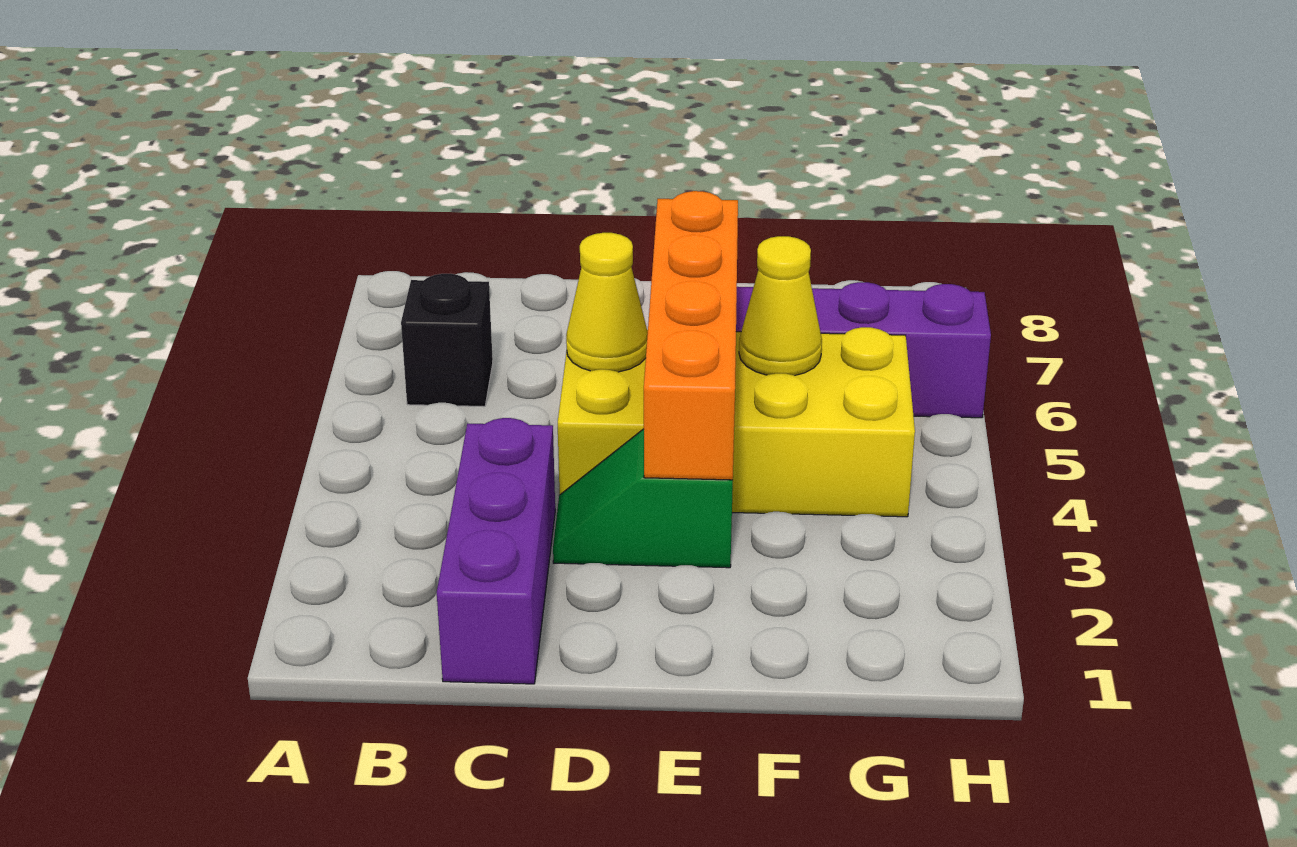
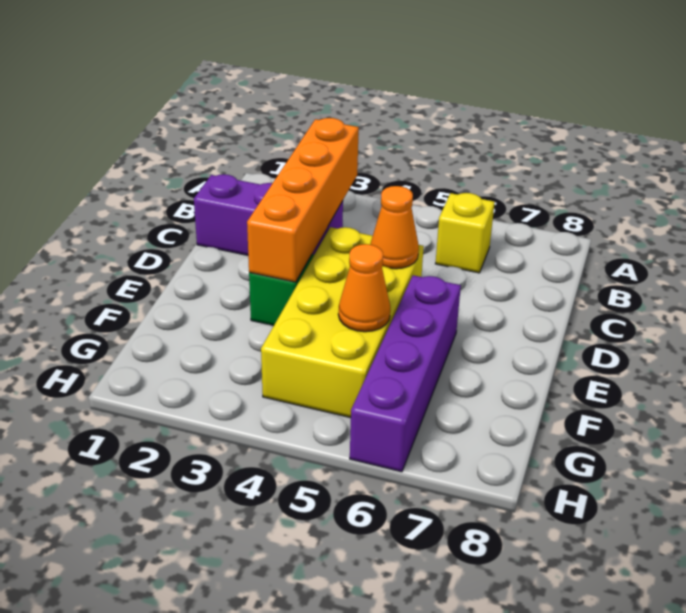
black brick B6 level 1 -> yellow brick B6 level 1
yellow cone D5 level 2 -> orange cone D5 level 2
orange brick E3:E6 level 2 -> orange brick B3:E3 level 2
yellow cone F5 level 2 -> orange cone F5 level 2

